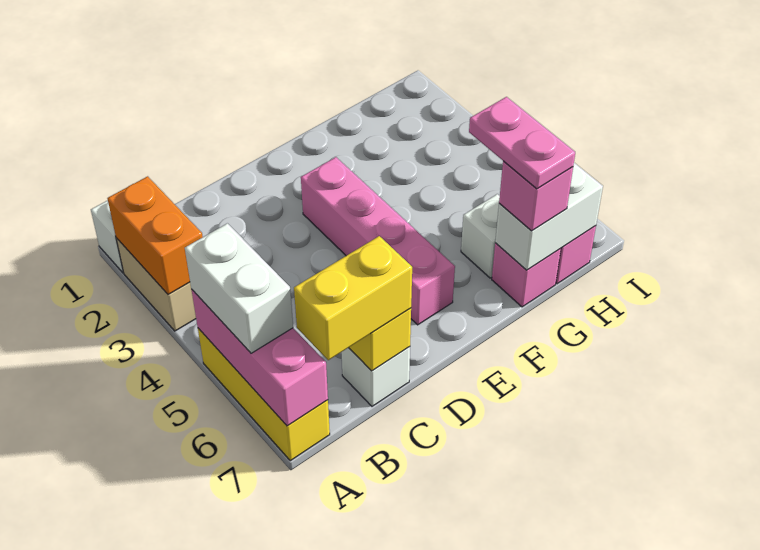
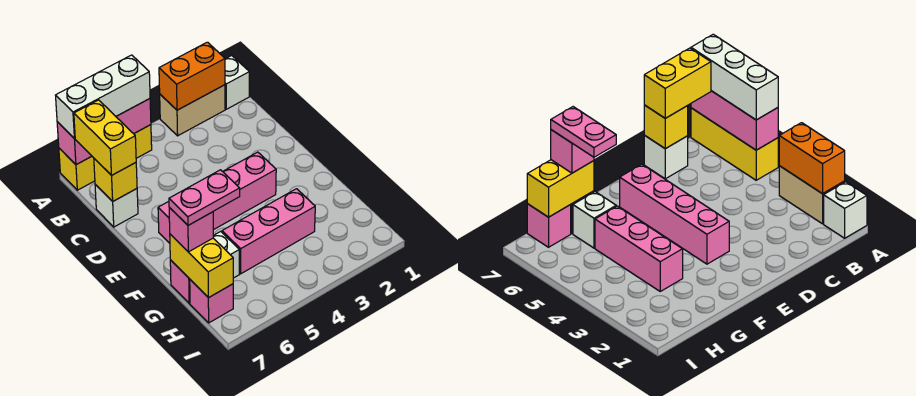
white brick A5:A6 level 3 -> white brick A5:A7 level 3
none -> pink brick G3:G5 level 1
white brick G7:H7 level 2 -> yellow brick G7:H7 level 2

